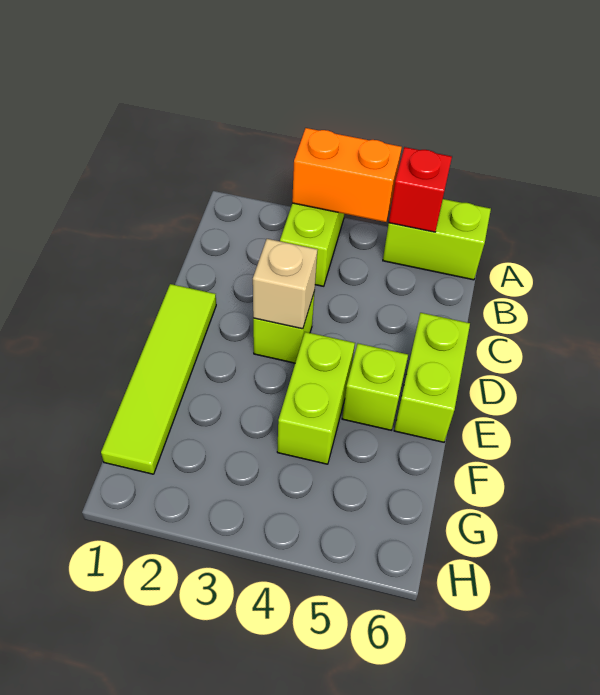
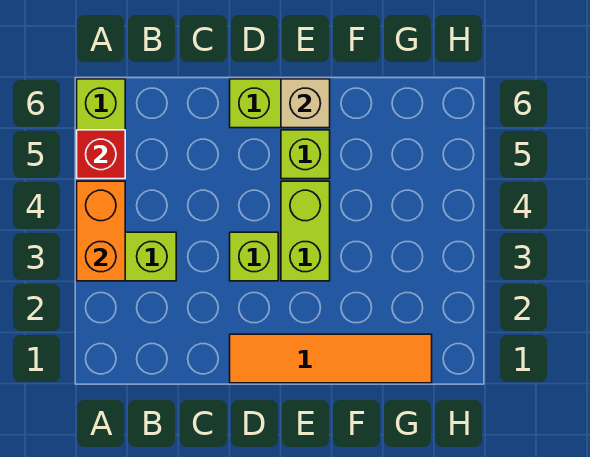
lime tile D1:G1 level 1 -> orange tile D1:G1 level 1
tan brick D3 level 2 -> tan brick E6 level 2
lime brick E4:F4 level 1 -> lime brick E3:E4 level 1

